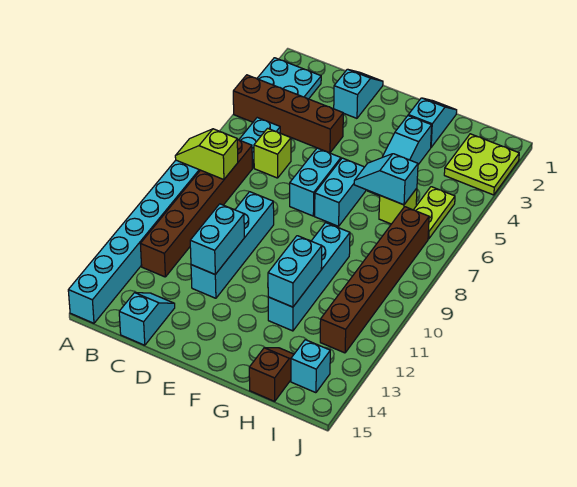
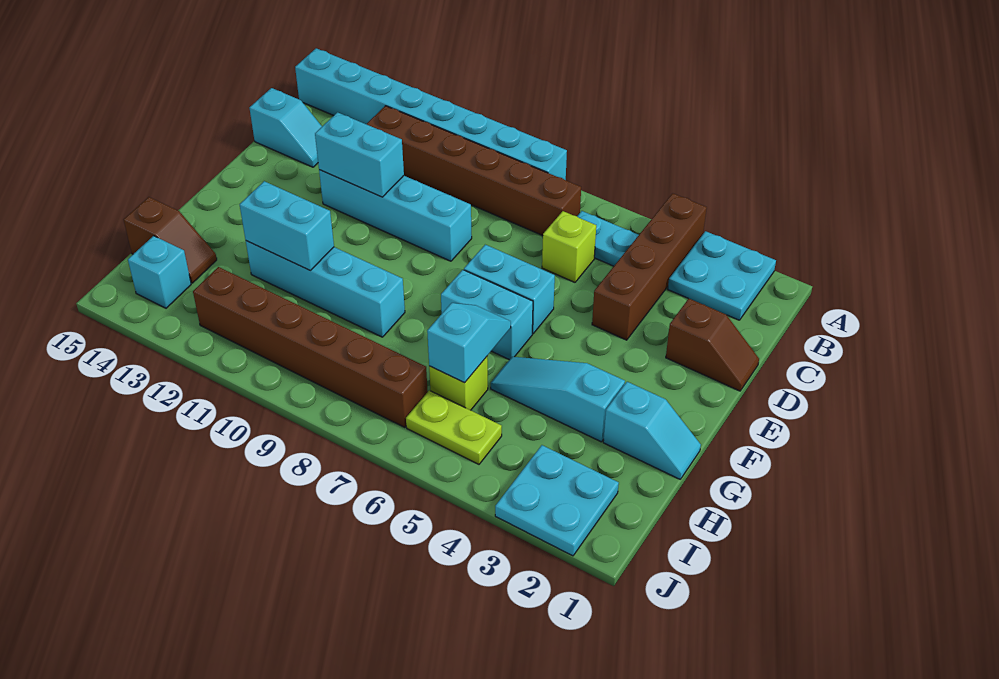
lime slope A8:B8 level 2 top B -> none
cyan slope D1:D2 level 1 top 2 -> brown slope D1:D2 level 1 top 2
lime plate I2:J3 level 1 -> cyan plate I2:J3 level 1

